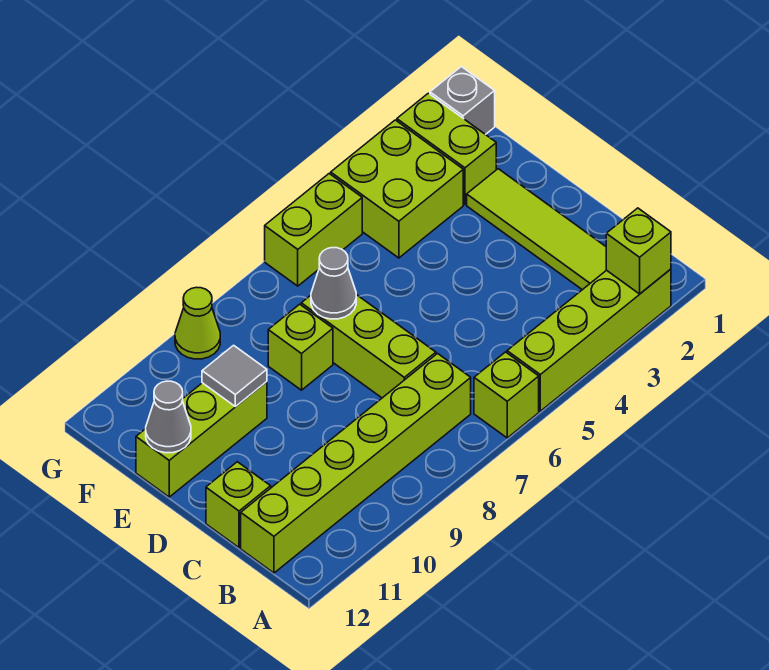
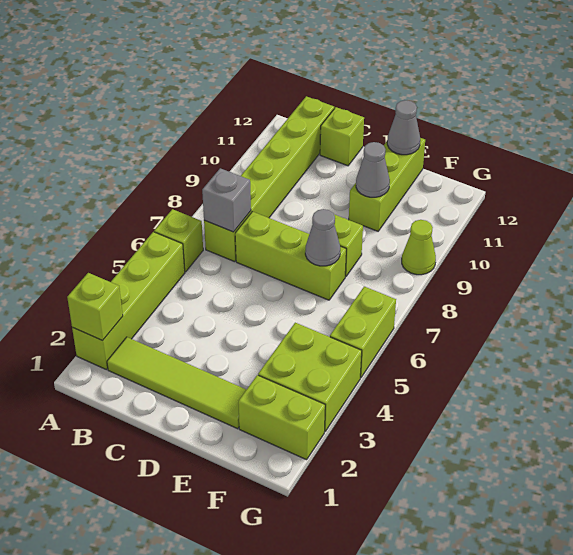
grey tile E10 level 2 -> grey cone E10 level 2
grey brick G1 level 1 -> grey brick B7 level 2

